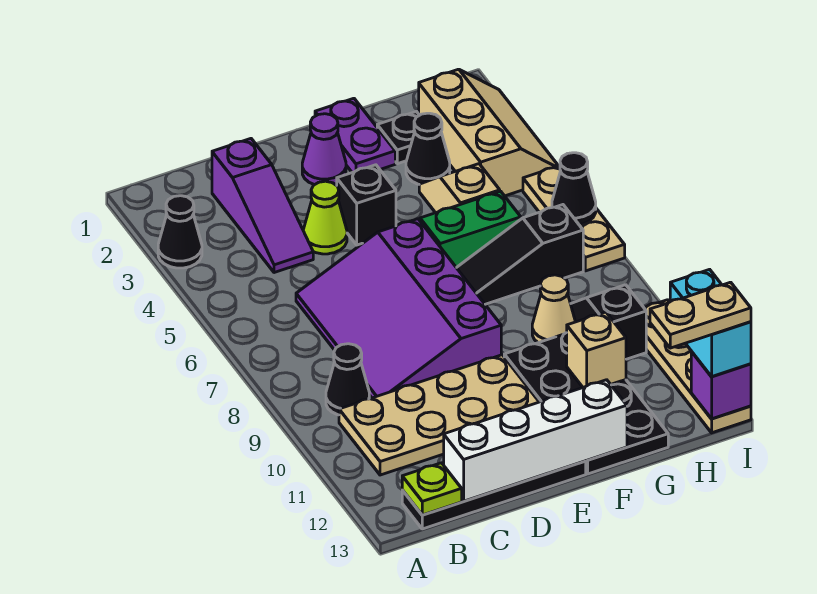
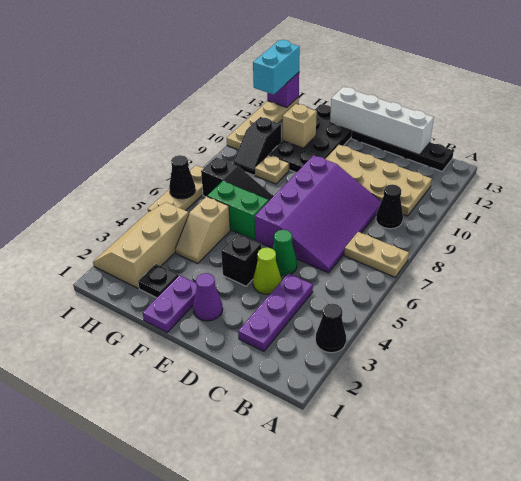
lime plate B13 level 2 -> none
purple slope C2:C4 level 1 top 2 -> purple plate C2:C4 level 1
none -> green cone D5 level 1
black cone G3 level 1 -> none
tan cone G9 level 1 -> tan plate G9 level 1
tan plate H13:I13 level 4 -> tan plate A7:B7 level 1

